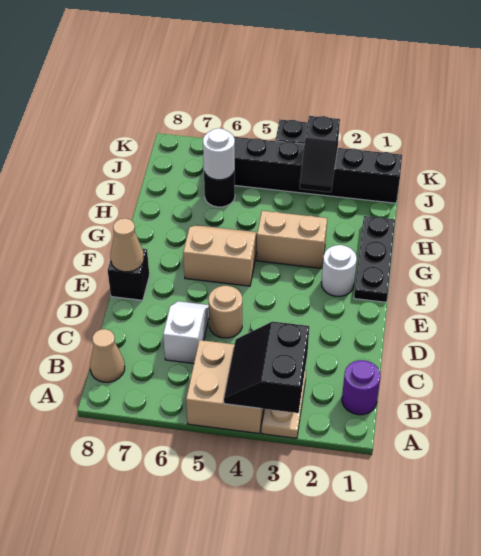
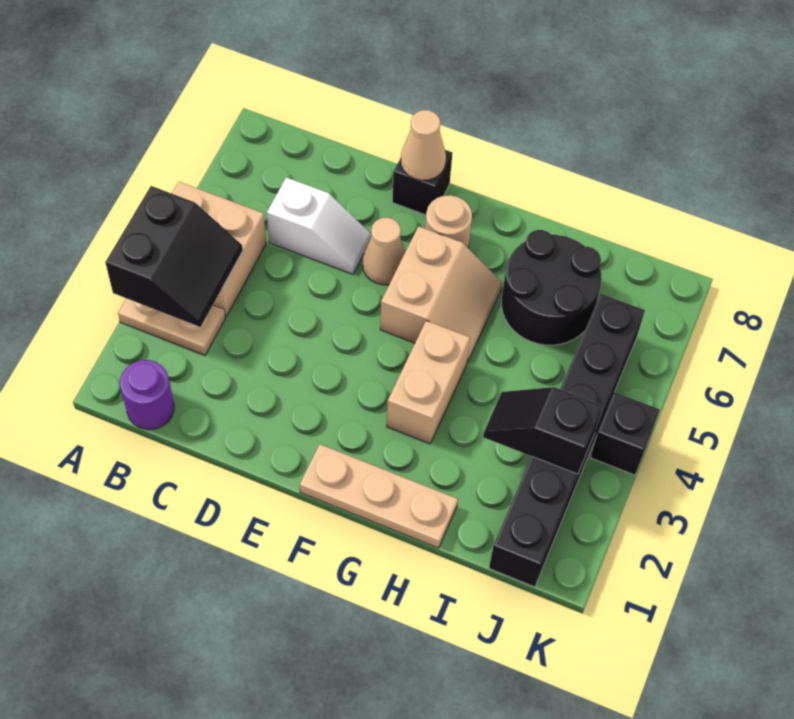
black slope A3:B4 level 2 top 3 -> black slope A3:B4 level 2 top A
tan cone B8 level 1 -> tan cone E6 level 1
tan round brick D5 level 1 -> tan round brick F7 level 1
black plate F1:H1 level 1 -> tan plate F1:H1 level 1
white round brick F2 level 1 -> none
black round brick I6 level 1 -> black round brick H6:I7 level 1
white round brick I6 level 2 -> none

